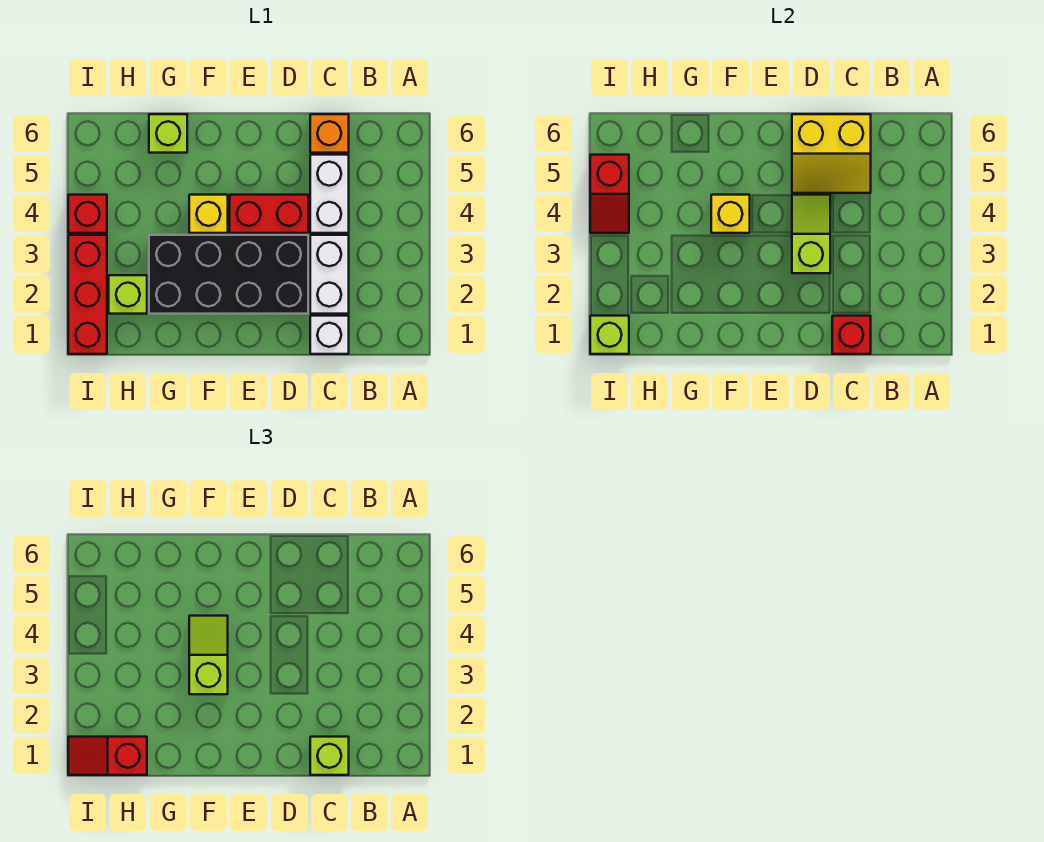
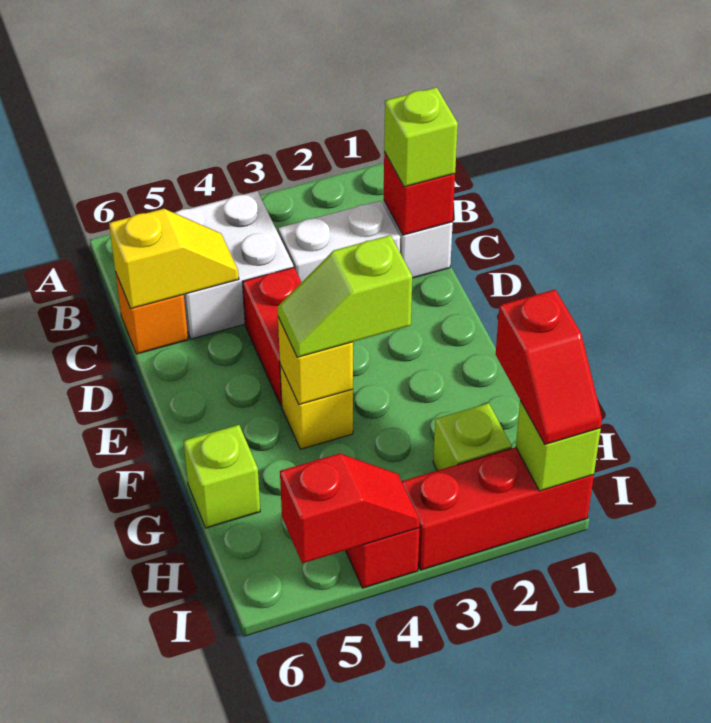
white brick C4:C5 level 1 -> white brick B4:C5 level 1
yellow slope C5:D6 level 2 top 6 -> yellow slope C5:C6 level 2 top 6
black brick D2:G3 level 1 -> none
lime slope D3:D4 level 2 top 3 -> none

